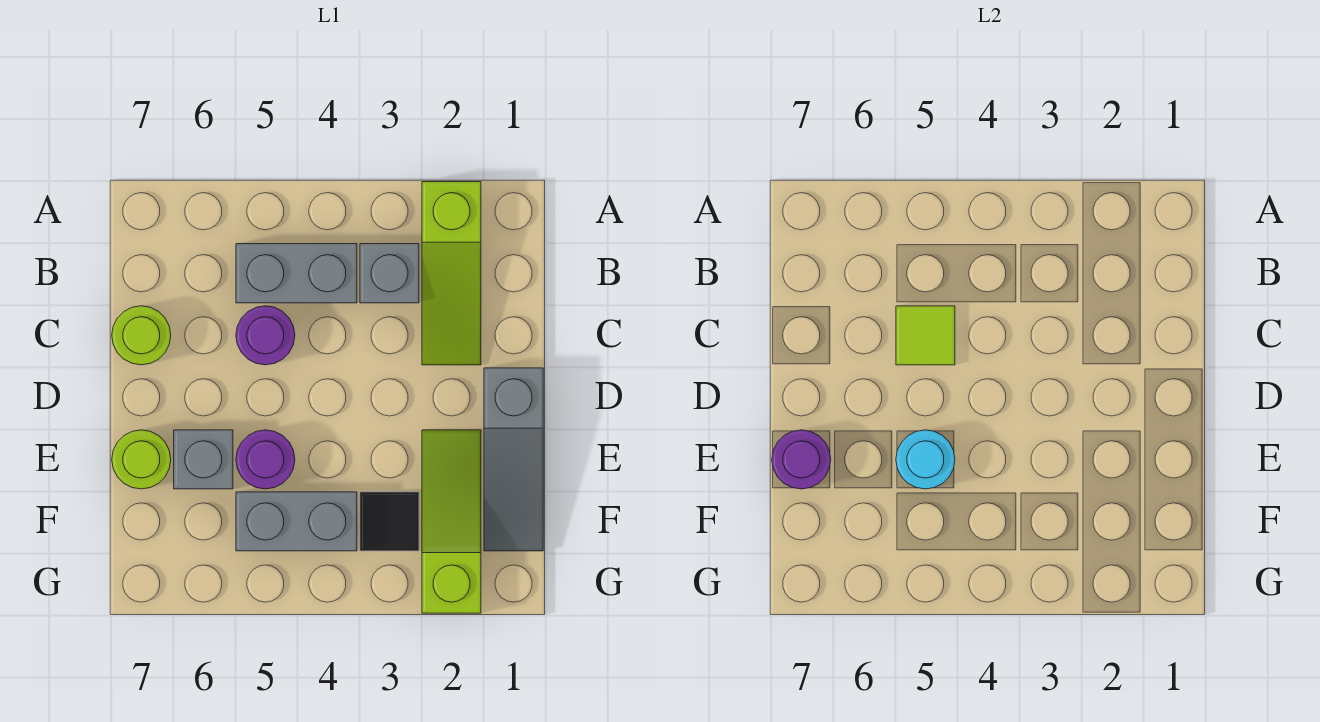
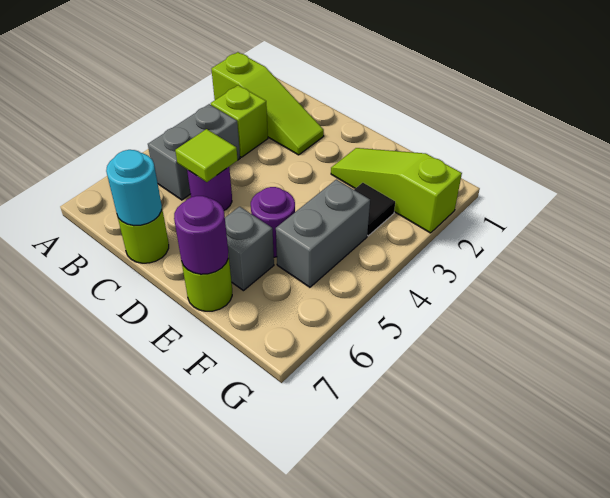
grey brick B3 level 1 -> lime brick B3 level 1
grey slope D1:F1 level 1 top D -> none
cyan round brick E5 level 2 -> cyan round brick C7 level 2

